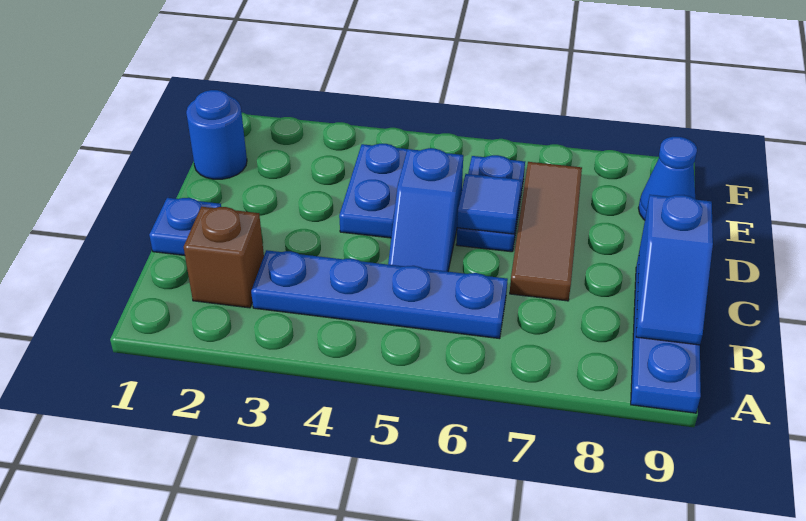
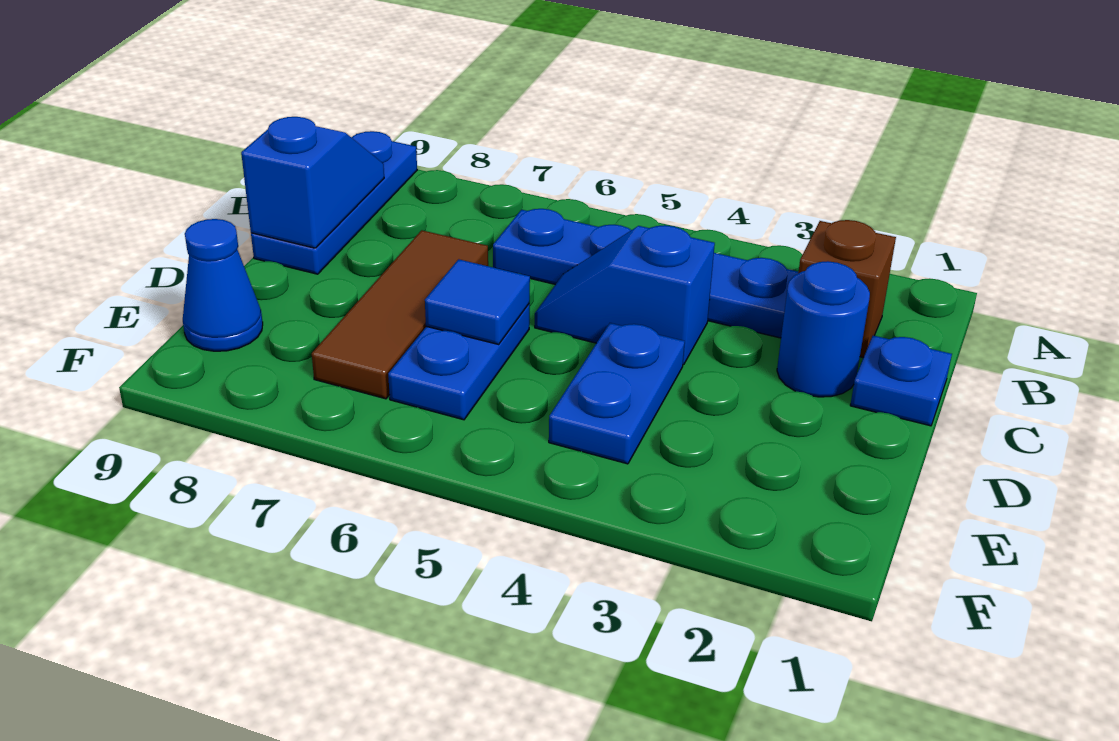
blue slope C5:D5 level 1 top D -> blue slope C4:C5 level 1 top 4
blue round brick E1 level 1 -> blue round brick C2 level 1

